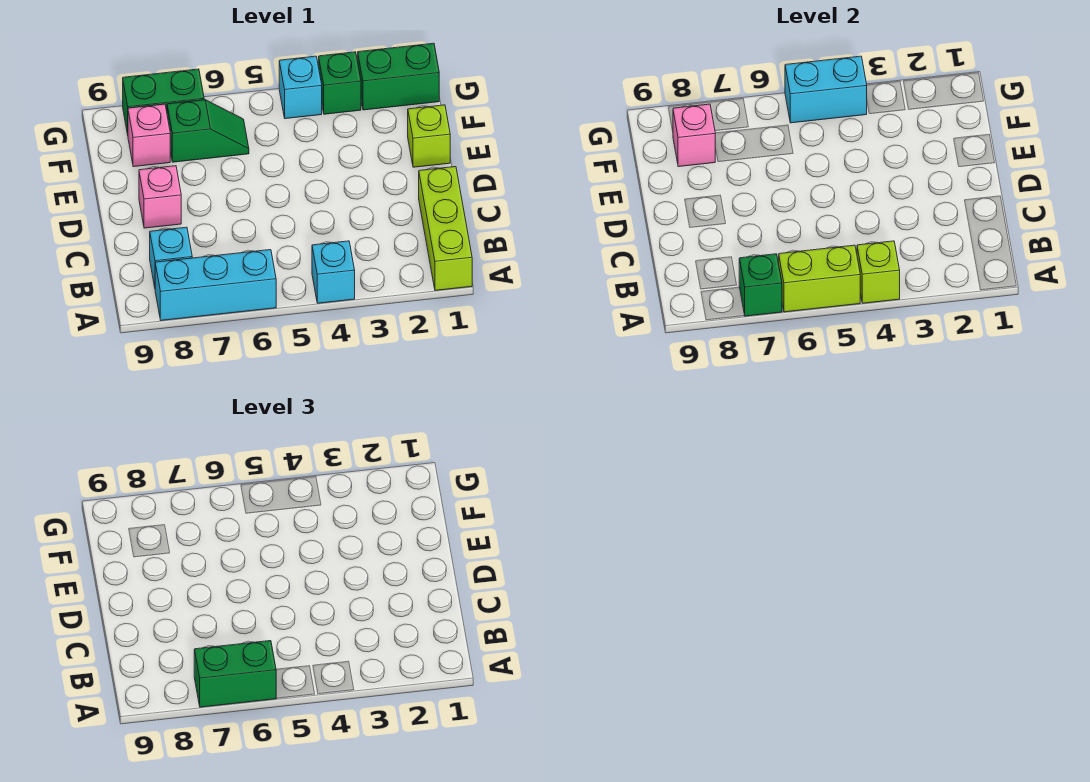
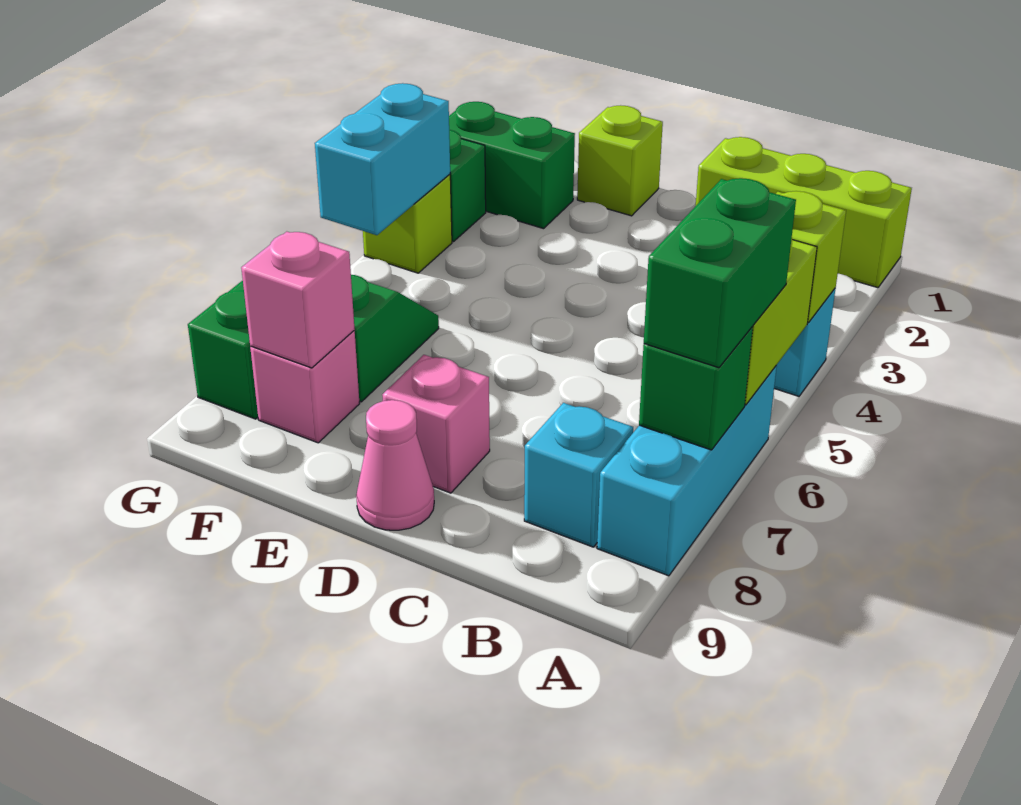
none -> pink cone D9 level 1
green brick G1:G2 level 1 -> green brick F2:G2 level 1
cyan brick G4 level 1 -> lime brick G4 level 1

